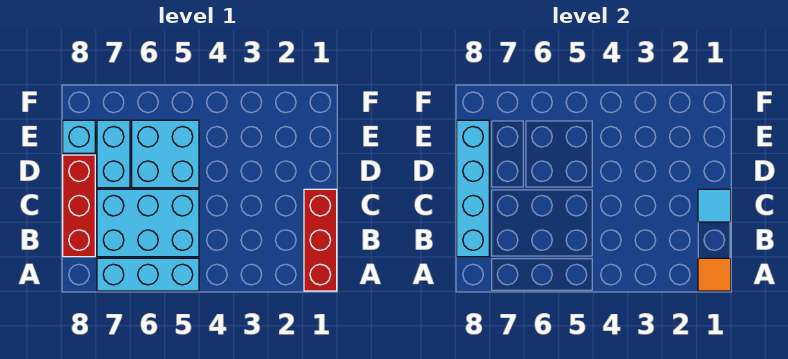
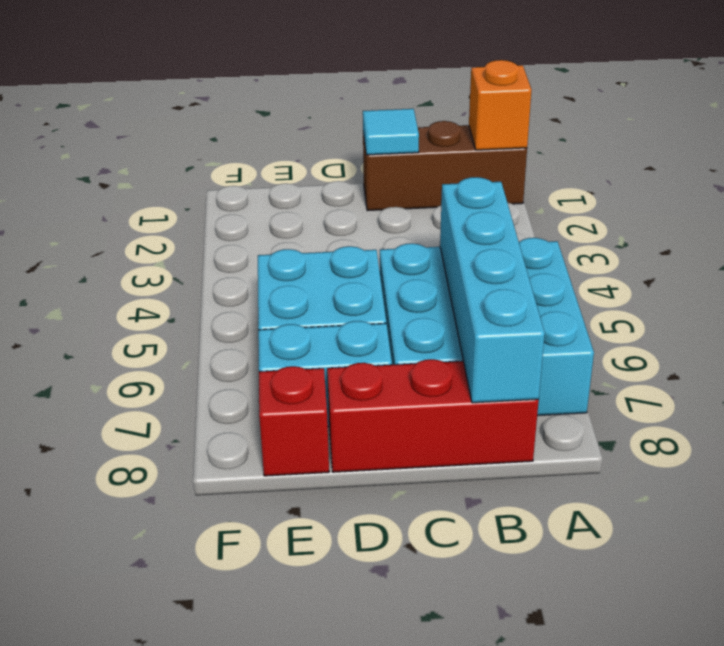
red brick A1:C1 level 1 -> brown brick A1:C1 level 1
orange tile A1 level 2 -> orange brick A1 level 2
cyan brick B8:E8 level 2 -> cyan brick B5:B8 level 2
cyan brick E8 level 1 -> red brick E8 level 1

